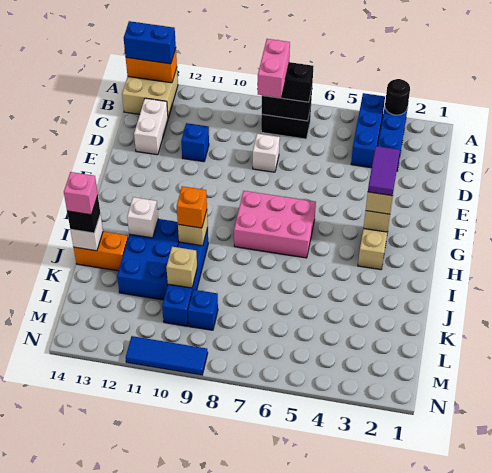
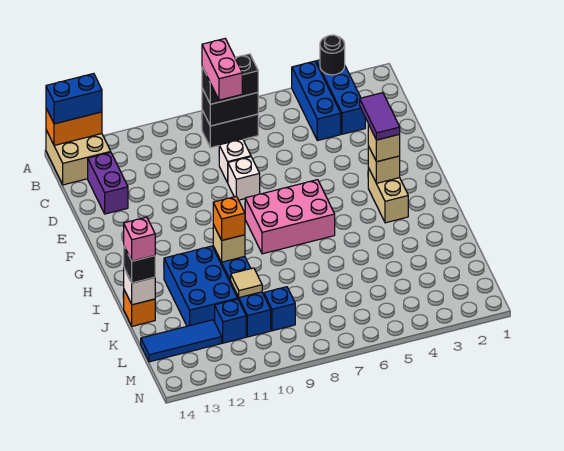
white brick C13:D13 level 1 -> purple brick C13:D13 level 1
blue brick D11 level 1 -> blue brick L11 level 1
white brick I12 level 2 -> white brick E8 level 1
orange brick J13:J14 level 1 -> orange brick J14 level 1
tan brick K10 level 2 -> tan tile K10 level 2
blue tile N9:N11 level 1 -> blue tile L12:L14 level 1

